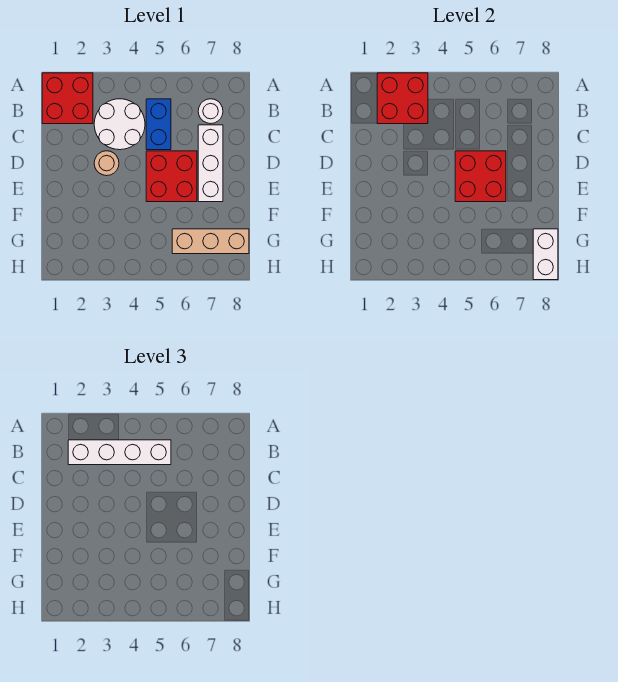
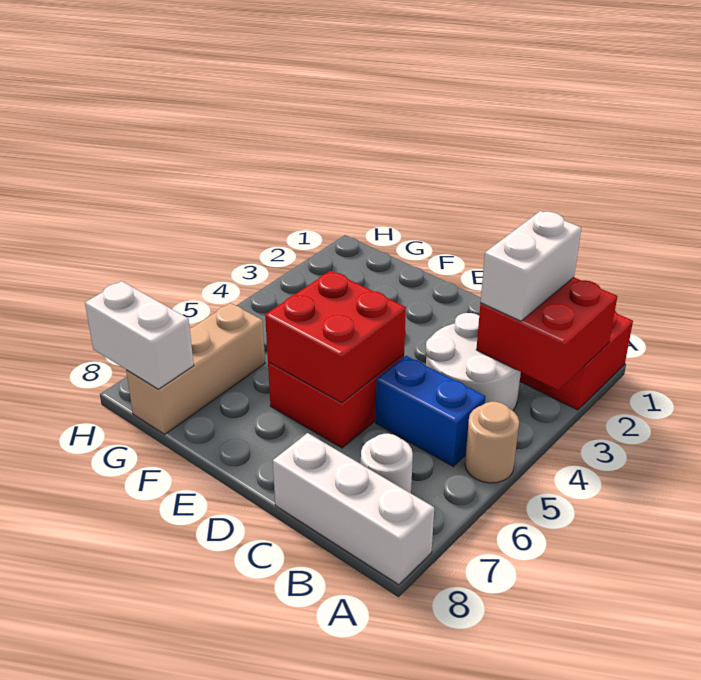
white brick B2:B5 level 3 -> white brick B2:B3 level 3
white brick C7:E7 level 1 -> white brick A8:C8 level 1
tan round brick D3 level 1 -> tan round brick A5 level 1

